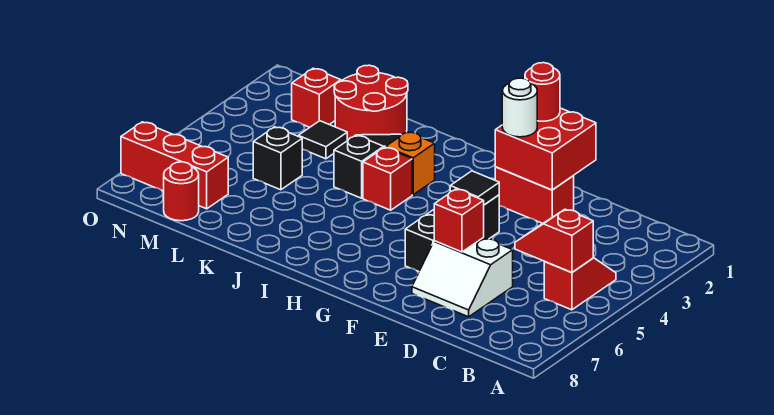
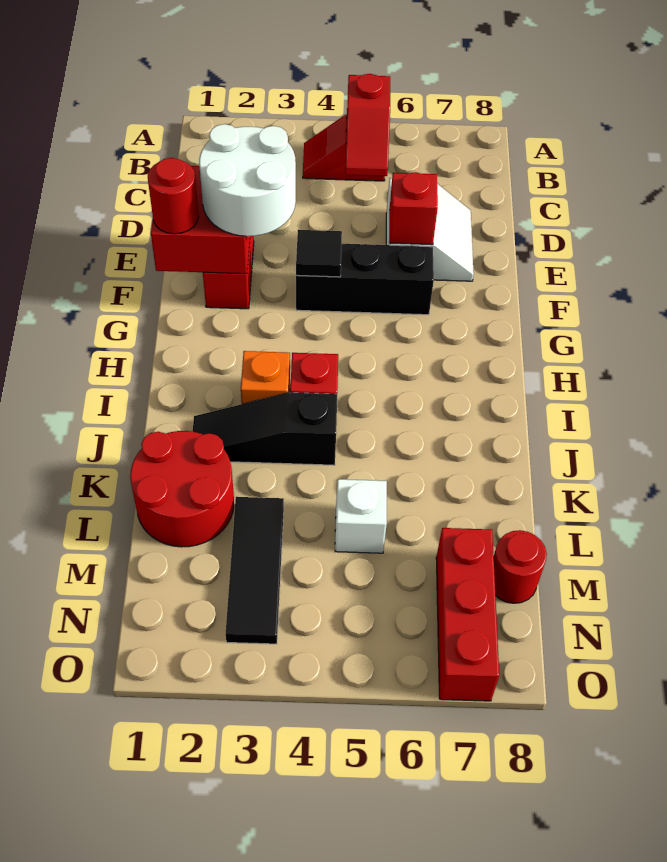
white round brick F2 level 3 -> white round brick E2:F3 level 3
black tile L3 level 1 -> black tile L3:N3 level 1
black brick L5 level 1 -> white brick L5 level 1
red brick M2 level 1 -> none

